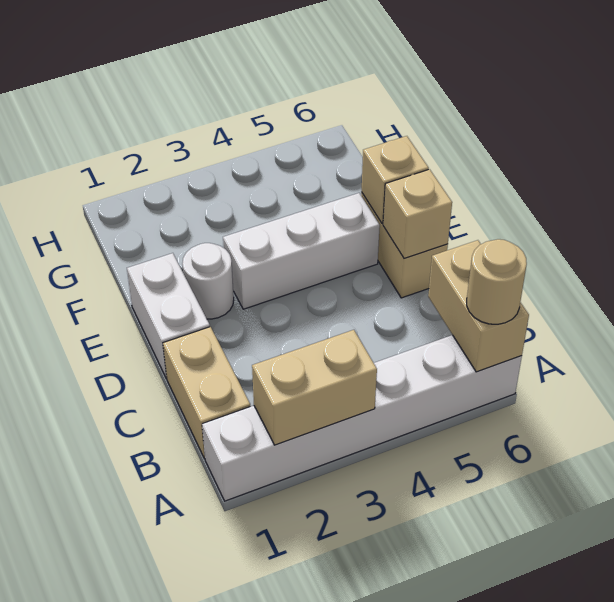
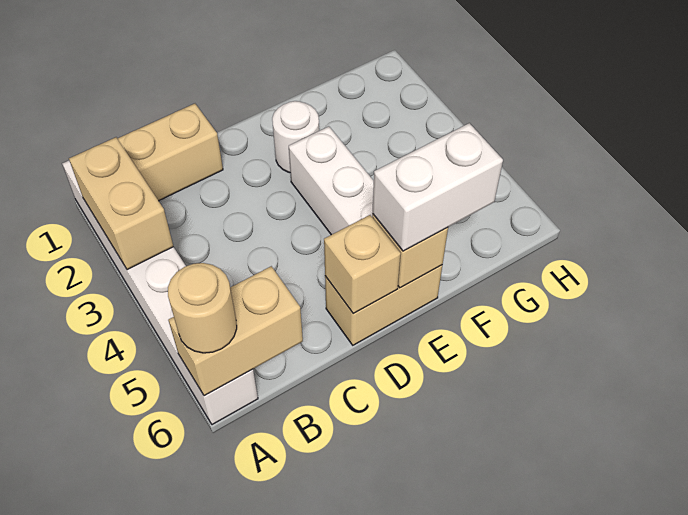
white brick D1:E1 level 1 -> white brick E6:F6 level 3

